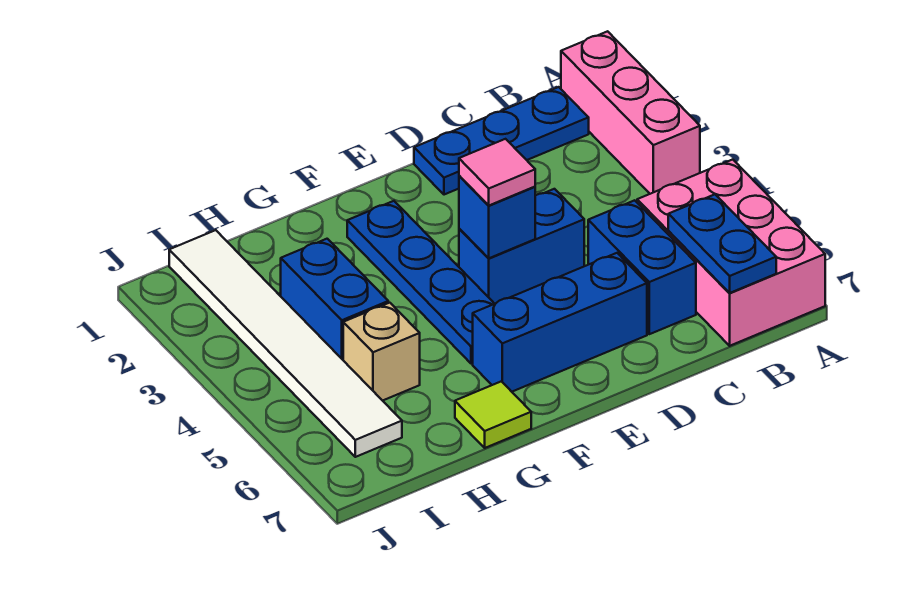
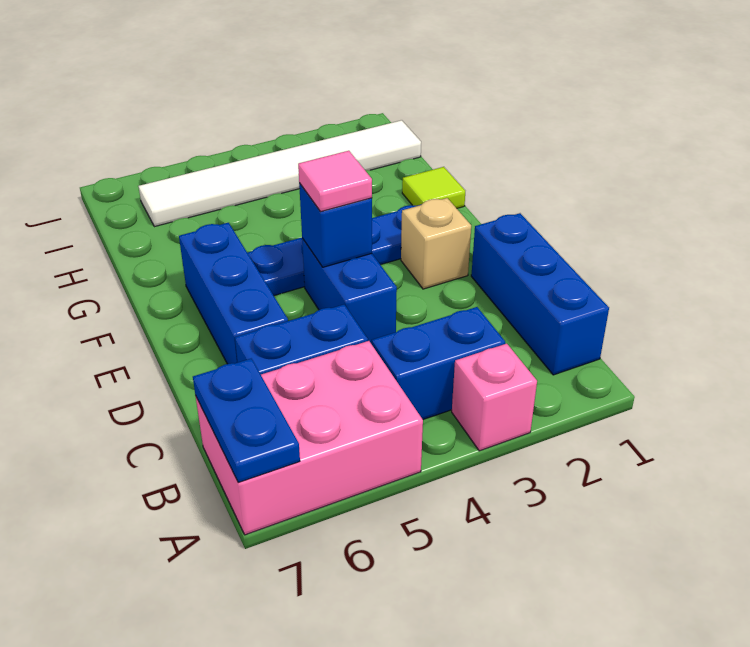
pink brick A1:A3 level 1 -> pink brick A3 level 1
blue plate B1:D1 level 1 -> blue brick B1:D1 level 1
blue plate B6:B7 level 2 -> blue plate A7:B7 level 2
lime tile G7 level 1 -> lime tile G1 level 1
blue brick H3:H4 level 1 -> blue brick B3:B4 level 1
tan brick H5 level 1 -> tan brick E2 level 1

